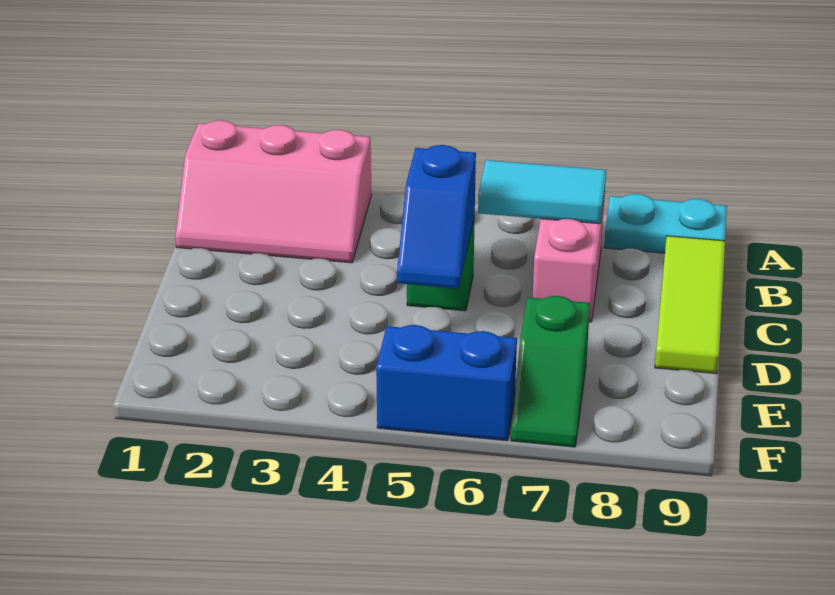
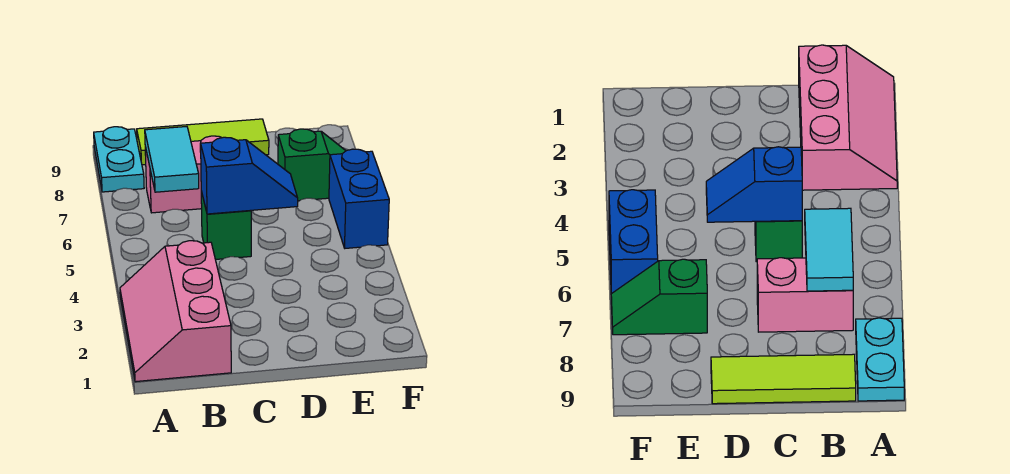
pink slope A1:B3 level 1 top A -> pink slope A1:B3 level 1 top B

